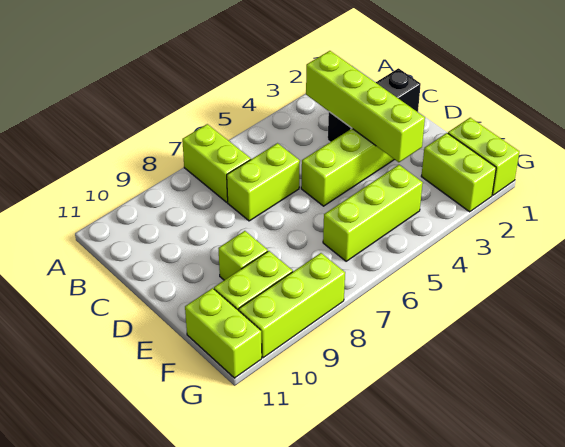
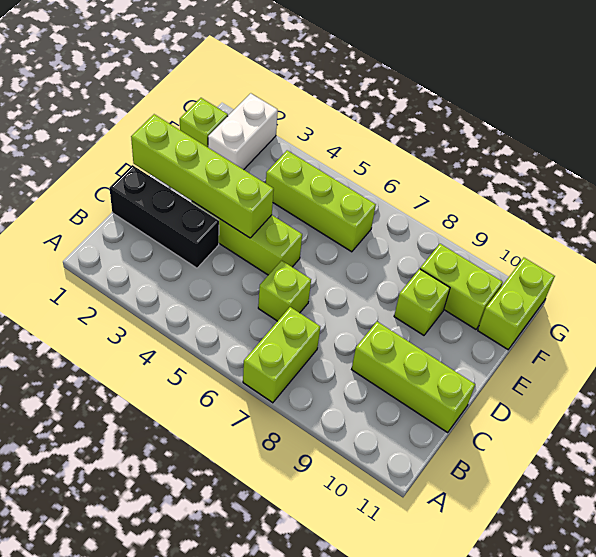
lime brick B3:E3 level 2 -> lime brick D1:D4 level 2
lime brick C6:C7 level 1 -> lime brick C6 level 1
lime brick F1:G1 level 1 -> lime brick F1 level 1
lime brick F2:G2 level 1 -> white brick F2:G2 level 1
lime brick G8:G10 level 1 -> lime brick C9:C11 level 1

